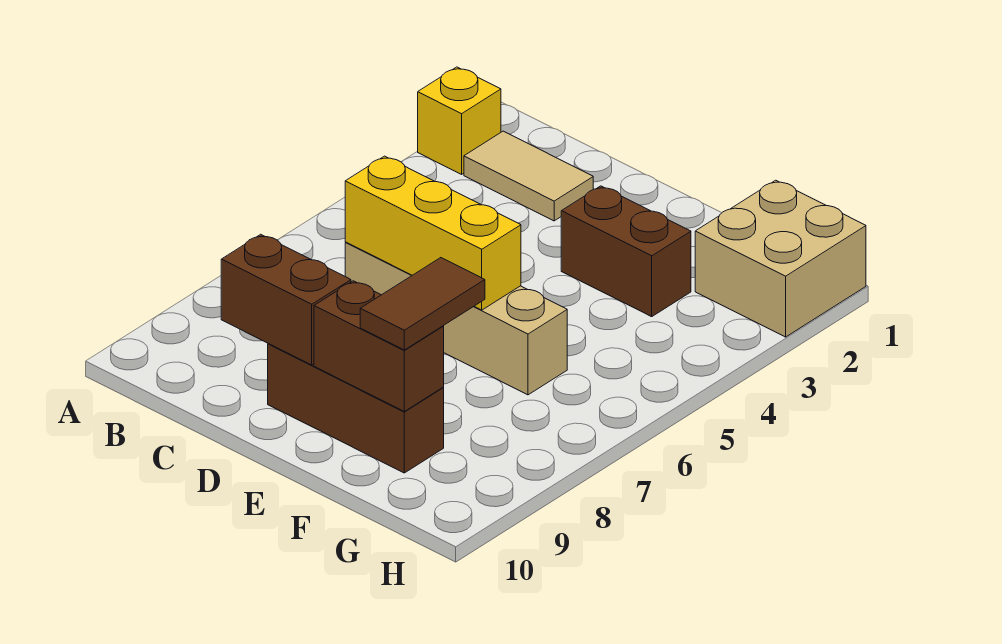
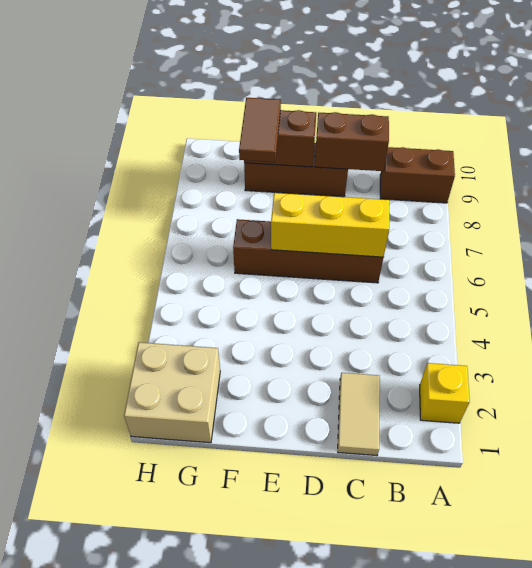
tan tile B2:C2 level 1 -> tan tile C1:C2 level 1
tan brick C6:F6 level 1 -> brown brick C6:F6 level 1
brown brick E3:F3 level 1 -> brown brick A9:B9 level 1

